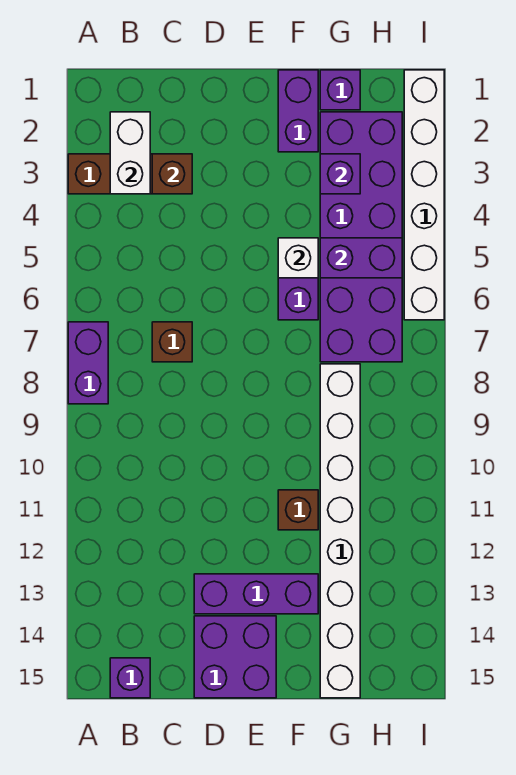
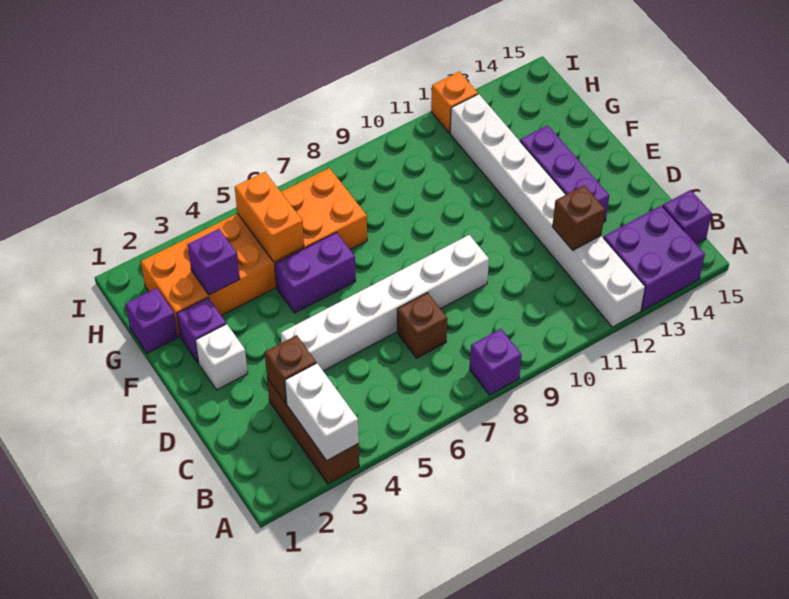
purple brick A7:A8 level 1 -> purple brick A8 level 1
white brick B2:B3 level 2 -> white brick A3:B3 level 2
purple brick D14:E15 level 1 -> purple brick A13:B14 level 1
purple brick F1:F2 level 1 -> purple brick F2 level 1
white brick F5 level 2 -> white brick E2 level 1
brown brick F11 level 1 -> brown brick C12 level 2
purple brick G2:H7 level 1 -> orange brick G2:H7 level 1
purple brick G5:H5 level 2 -> orange brick G5:H5 level 2
white brick G8:G15 level 1 -> white brick A12:H12 level 1
white brick I1:I6 level 1 -> white brick D4:D9 level 1
none -> orange brick I12 level 1

